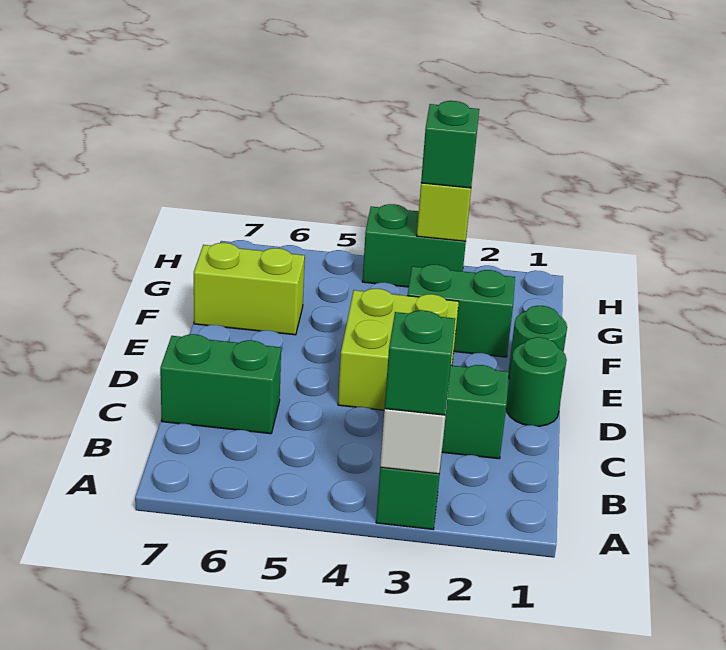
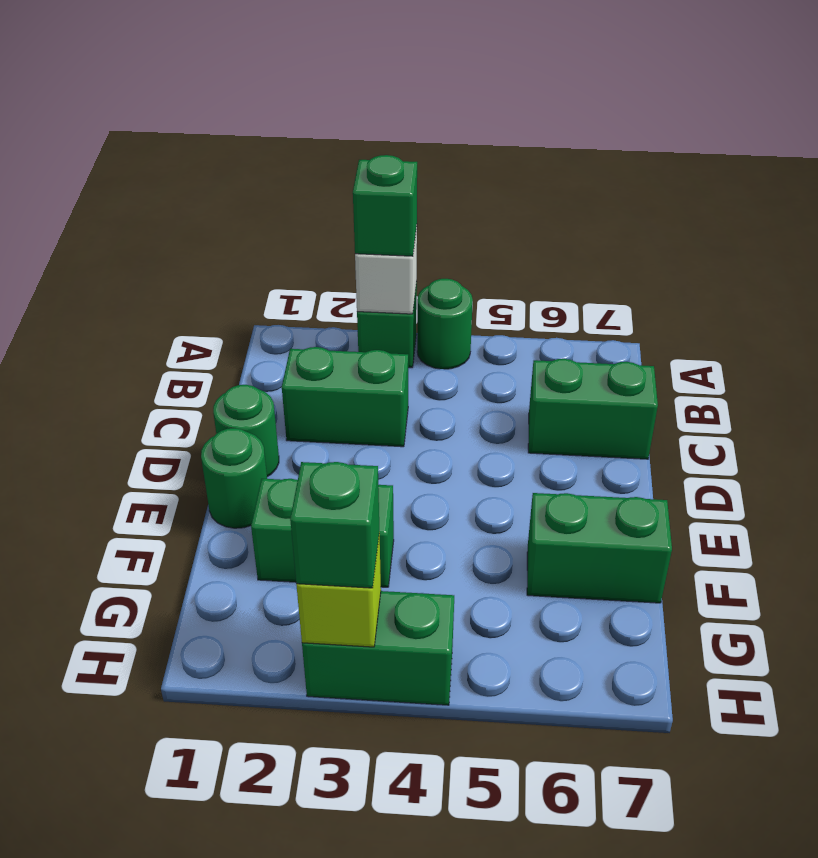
none -> green round brick A4 level 1
lime brick D3:E4 level 1 -> none
lime brick F6:F7 level 1 -> green brick F6:F7 level 1

